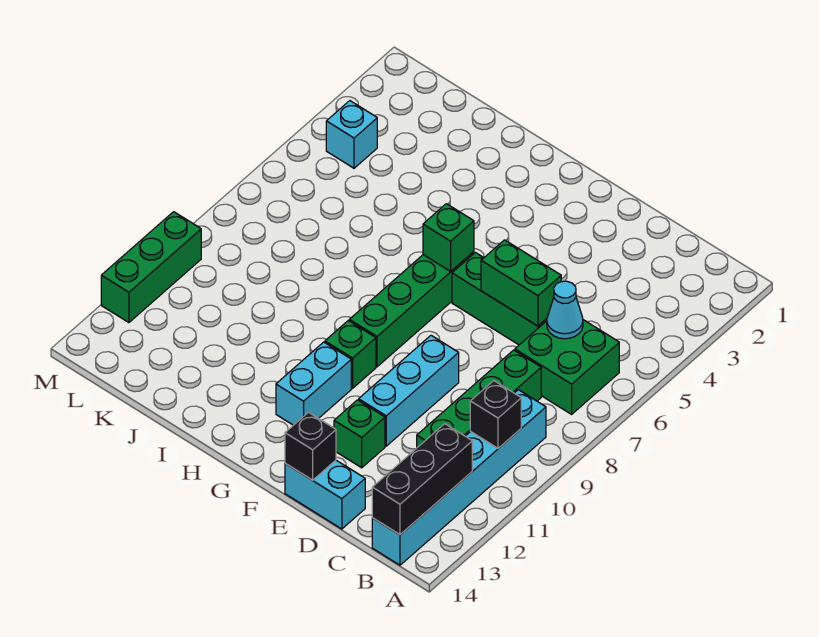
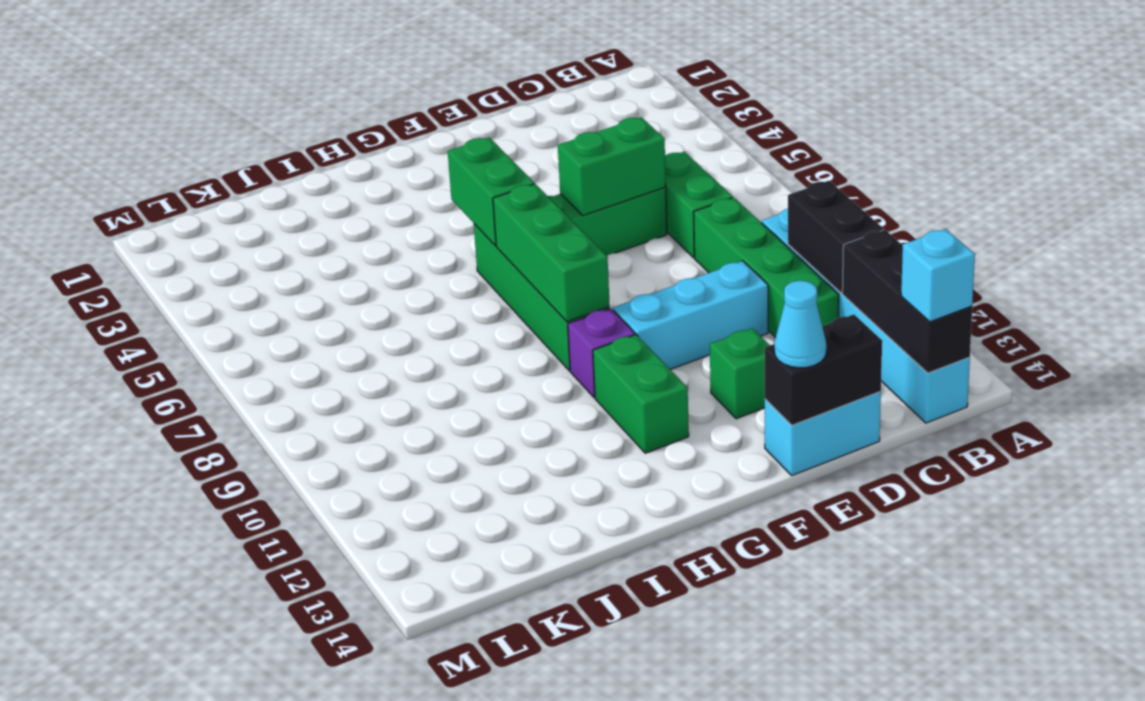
green brick B6:C7 level 1 -> green brick C6:C7 level 1
black brick B10 level 2 -> black brick B10:B11 level 2
cyan cone C6 level 2 -> cyan cone E14 level 3
cyan brick E9:E11 level 1 -> cyan brick D10:F10 level 1
black brick E14 level 2 -> black brick D14:E14 level 2
green brick G6 level 2 -> green brick G5:G6 level 2
green brick G10 level 1 -> purple brick G10 level 1
cyan brick G11:G12 level 1 -> green brick G11:G12 level 1
cyan brick L4 level 1 -> cyan brick B14 level 3
green brick M10:M12 level 1 -> green brick G7:G9 level 2

